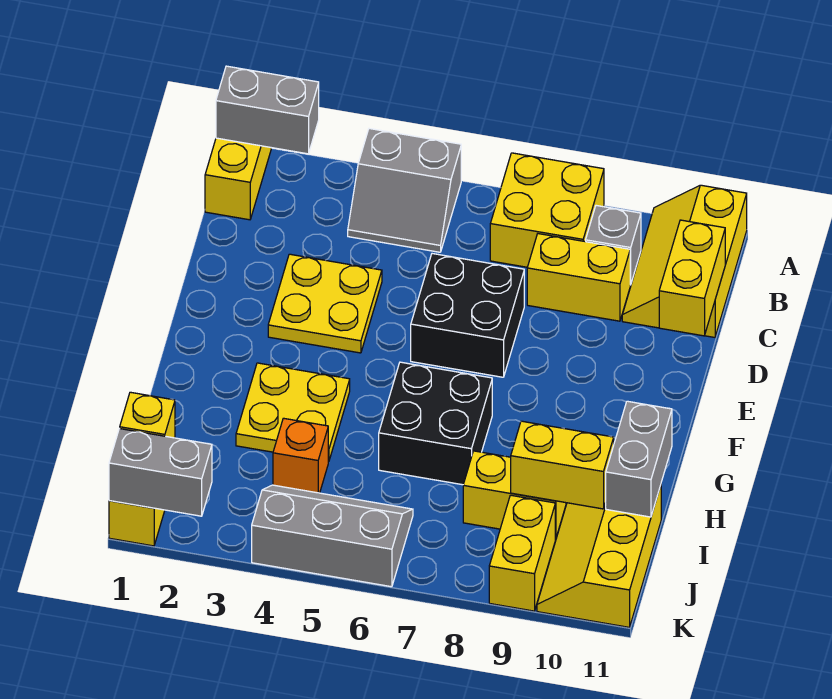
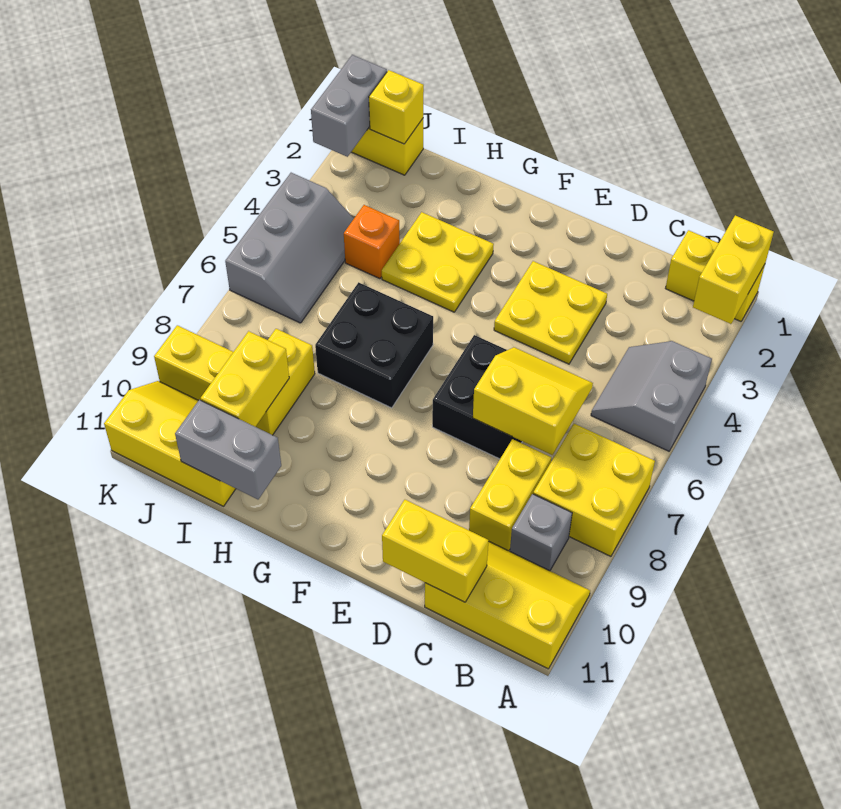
grey brick A1:A2 level 2 -> yellow brick A1:A2 level 2
none -> yellow slope C6:D7 level 2 top 7

